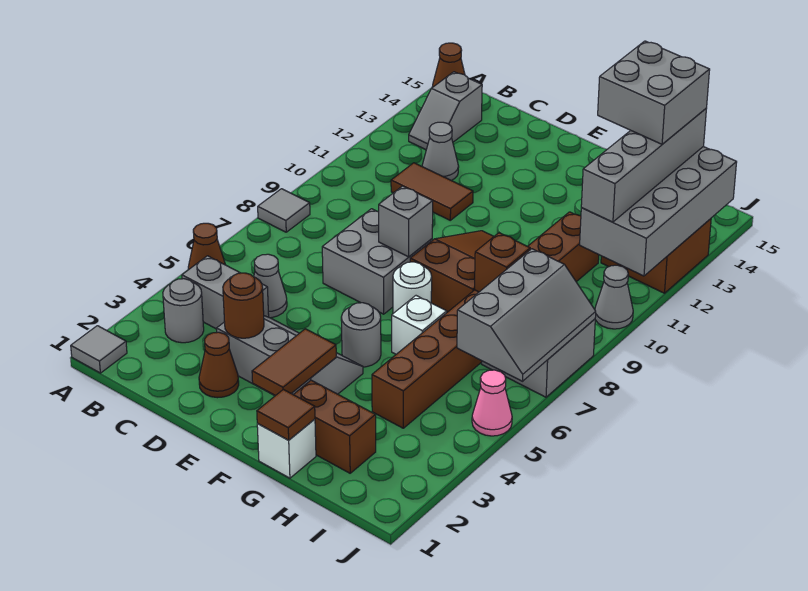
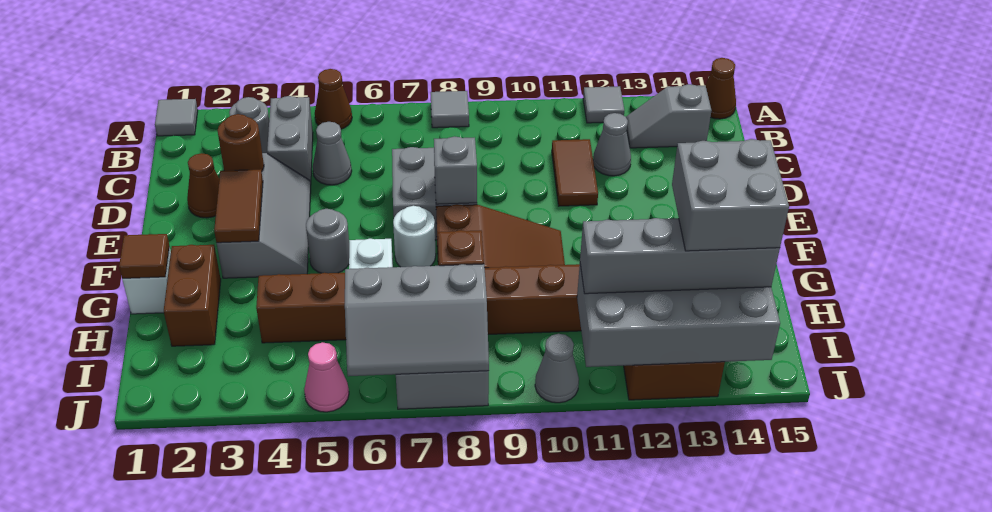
none -> grey tile A12 level 1
brown tile F2:F3 level 2 -> brown tile E3:F3 level 2

